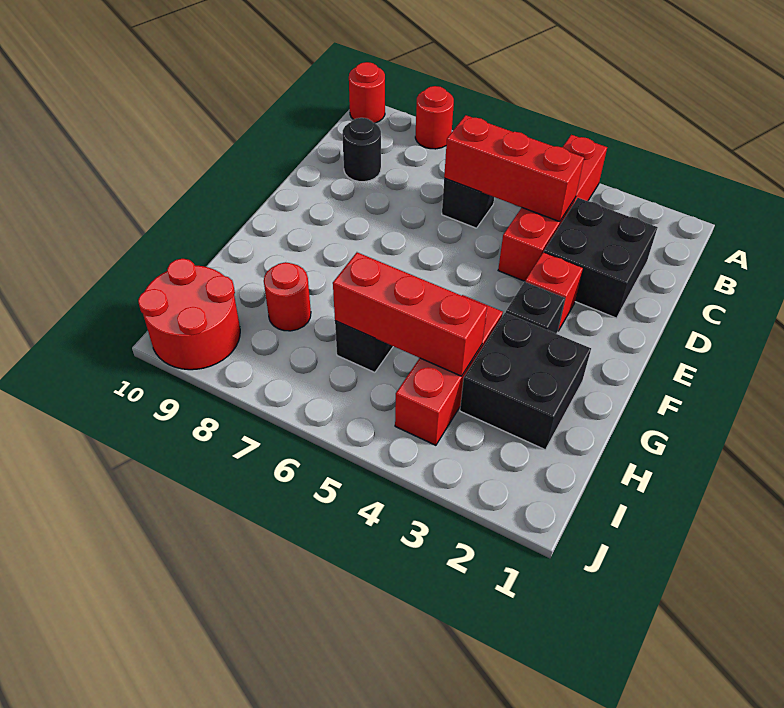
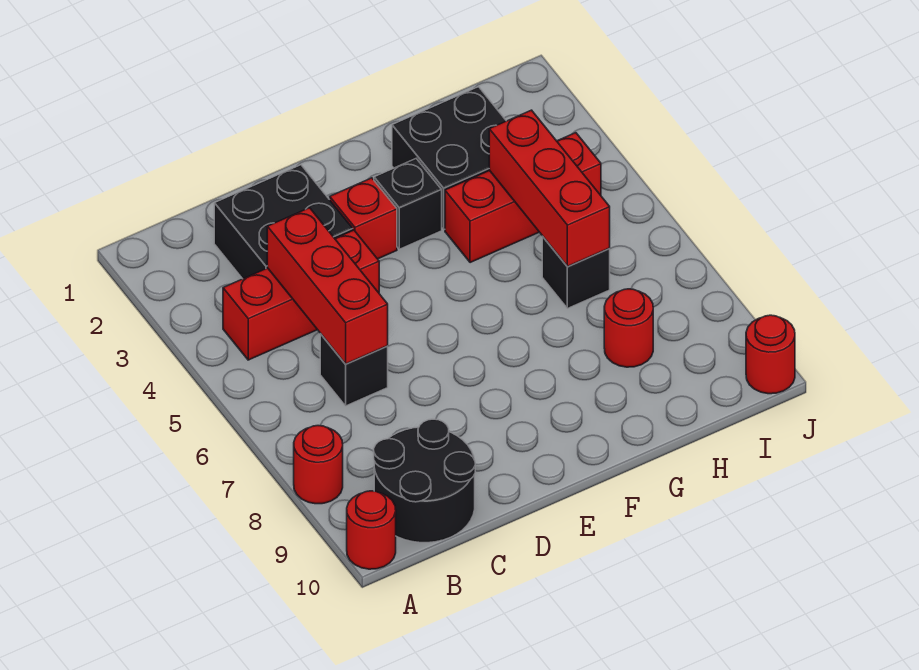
red brick A4:D4 level 1 -> red brick B4:D4 level 1
black round brick C9 level 1 -> black round brick B9:C10 level 1
red round brick I9:J10 level 1 -> red round brick J10 level 1

